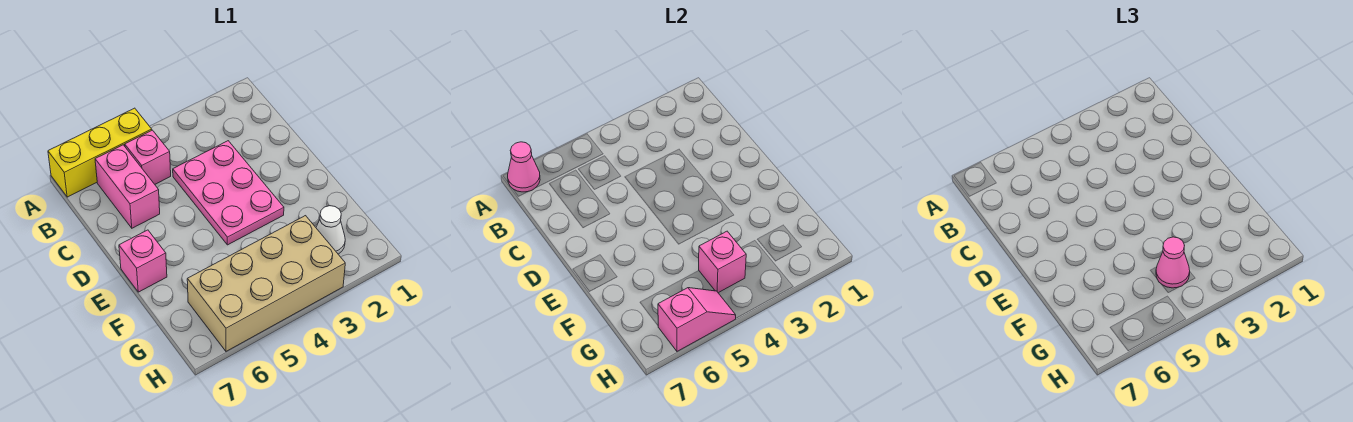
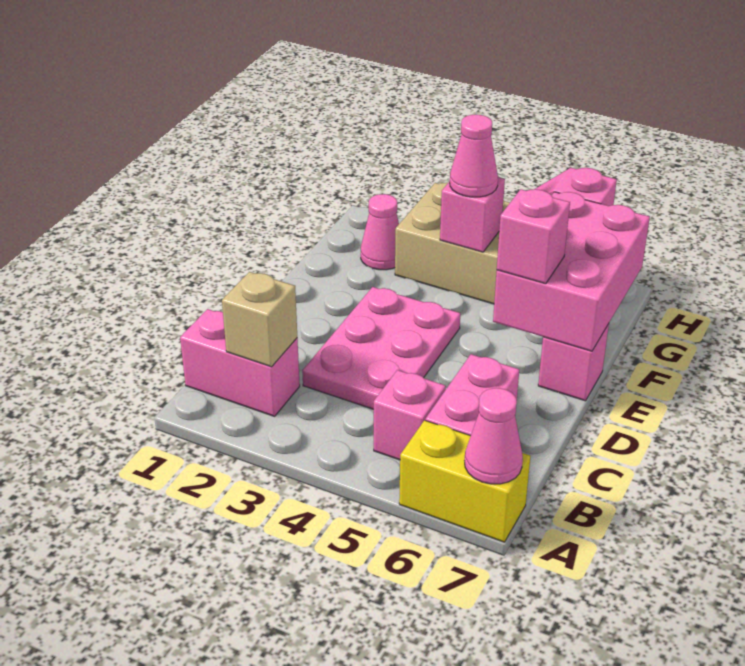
yellow brick A5:A7 level 1 -> yellow brick A6:A7 level 1
none -> pink brick B1:B2 level 1
none -> tan brick B2 level 2
none -> pink brick E6:G7 level 2
none -> pink brick E6 level 3
white cone G2 level 1 -> pink cone G2 level 1

